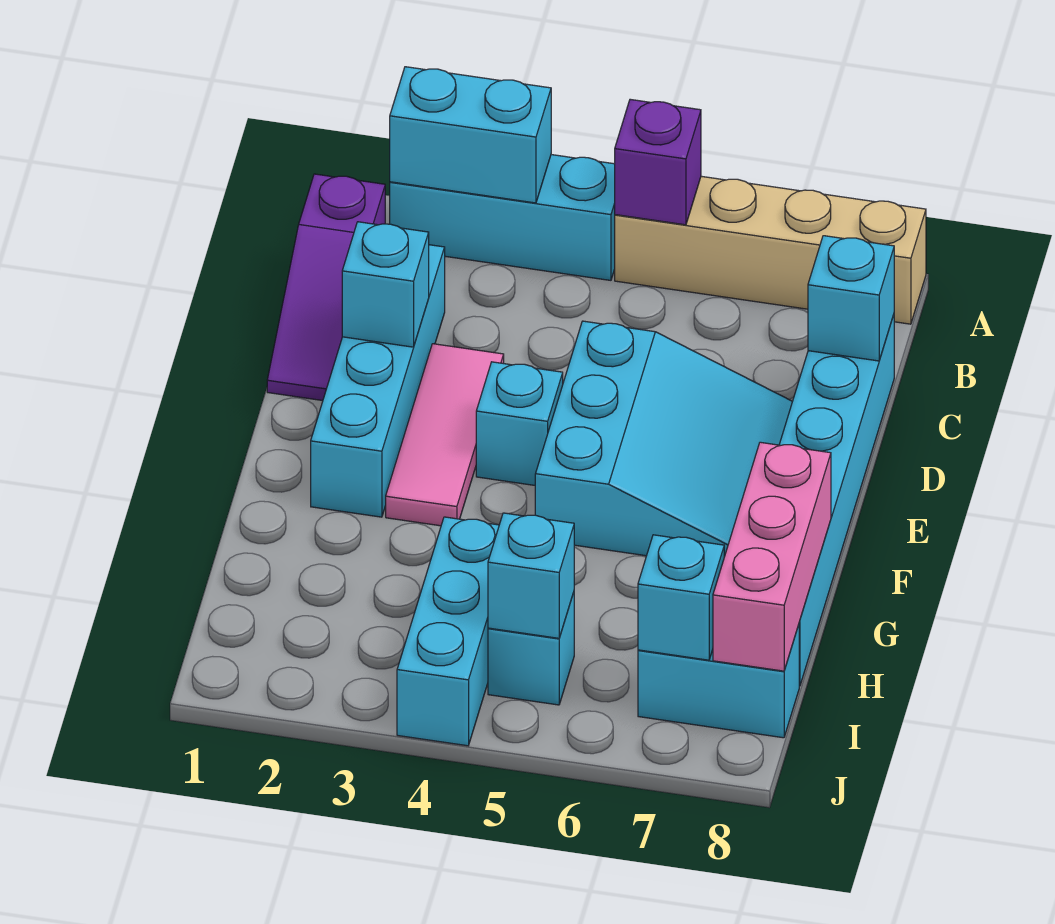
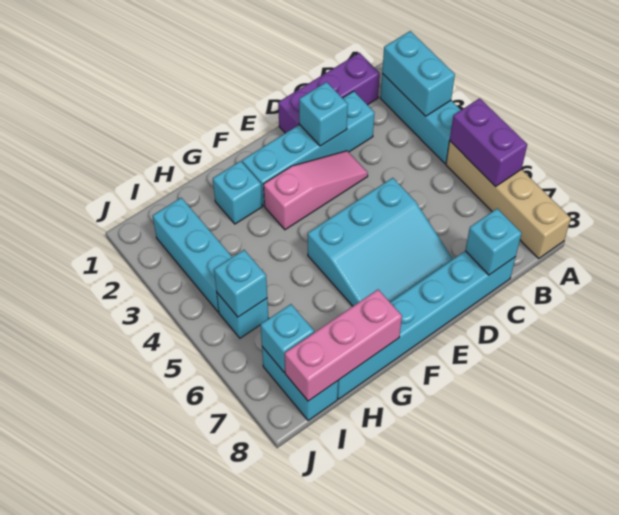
purple brick A5 level 2 -> purple brick A5:A6 level 2
purple slope B1:D1 level 1 top B -> purple brick B1:D1 level 1
pink tile D3:F3 level 1 -> pink slope D3:F3 level 1 top F
cyan brick E4 level 1 -> cyan brick G2 level 1
cyan brick H4:J4 level 1 -> cyan brick I2:I4 level 1

